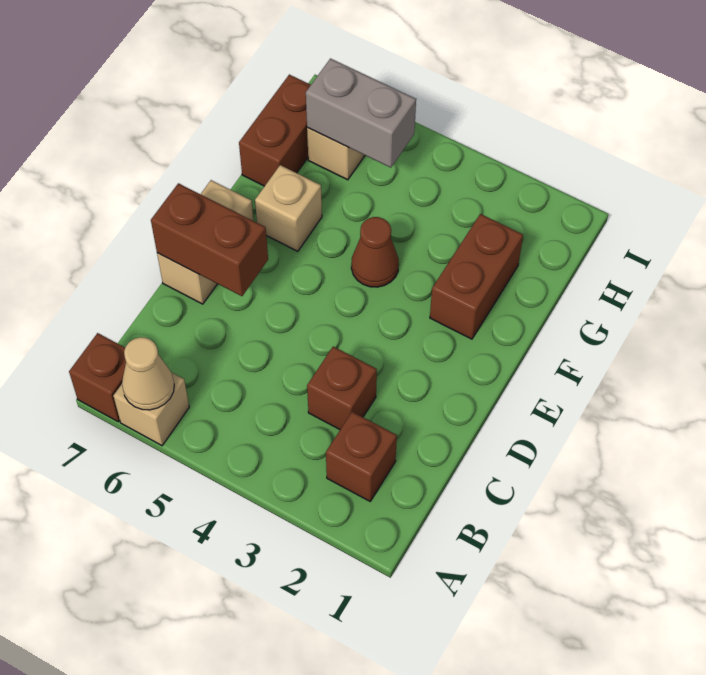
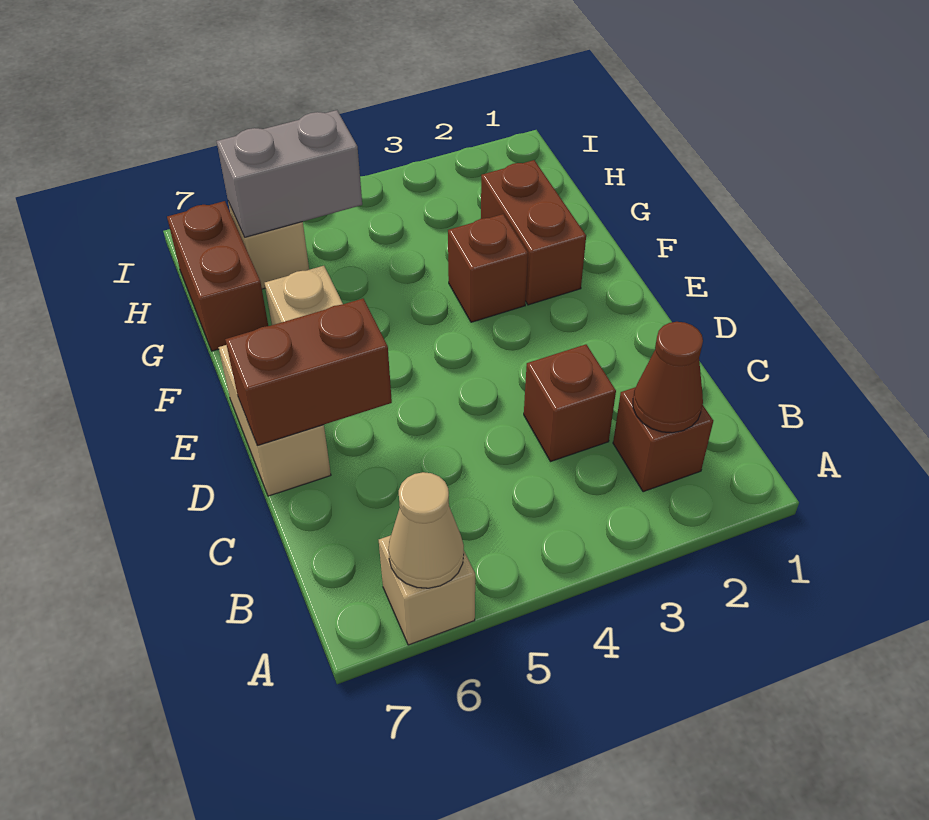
brown brick A7 level 1 -> brown brick F3 level 1
brown cone F4 level 1 -> brown cone B2 level 2

